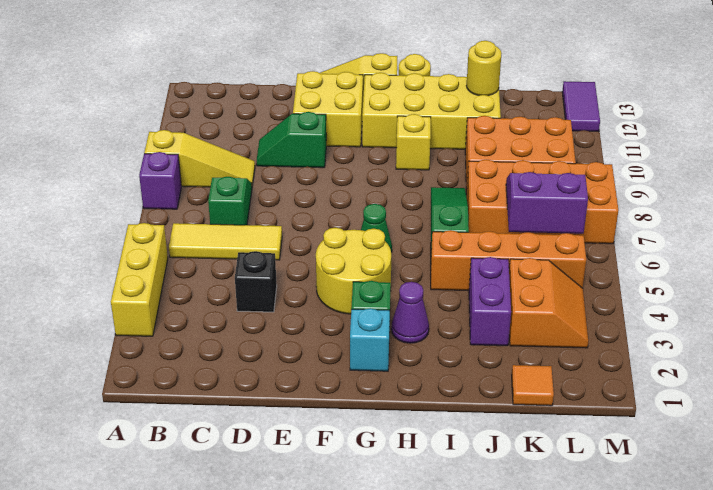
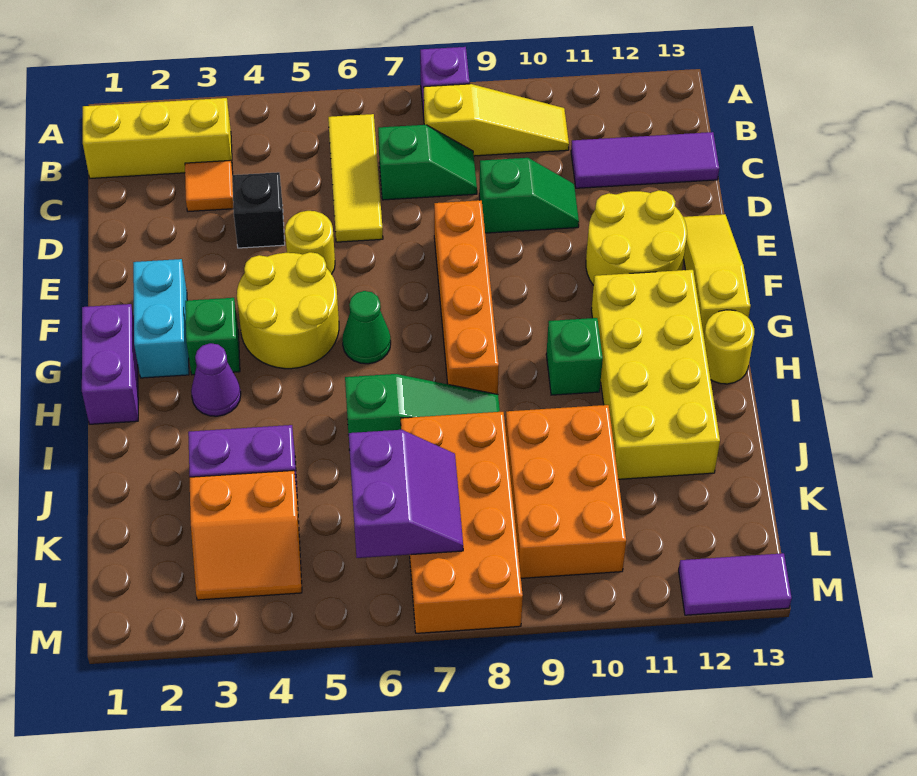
yellow brick A3:A5 level 1 -> yellow brick B1:B3 level 1
yellow slope A9:C9 level 1 top A -> yellow slope B8:B10 level 1 top 8
none -> purple tile C11:C13 level 1
green slope D10:E10 level 1 top E -> green slope D9:D10 level 1 top 9
yellow brick E11:F12 level 1 -> yellow round brick E11:F12 level 1
none -> purple brick G1:H1 level 1
cyan brick G2 level 1 -> cyan brick F2:G2 level 1
yellow brick H10 level 1 -> green brick H10 level 1
orange brick I5:L5 level 1 -> orange brick E8:H8 level 1
yellow round brick J12 level 2 -> yellow round brick E5 level 1
orange tile K1 level 1 -> orange tile C3 level 1

